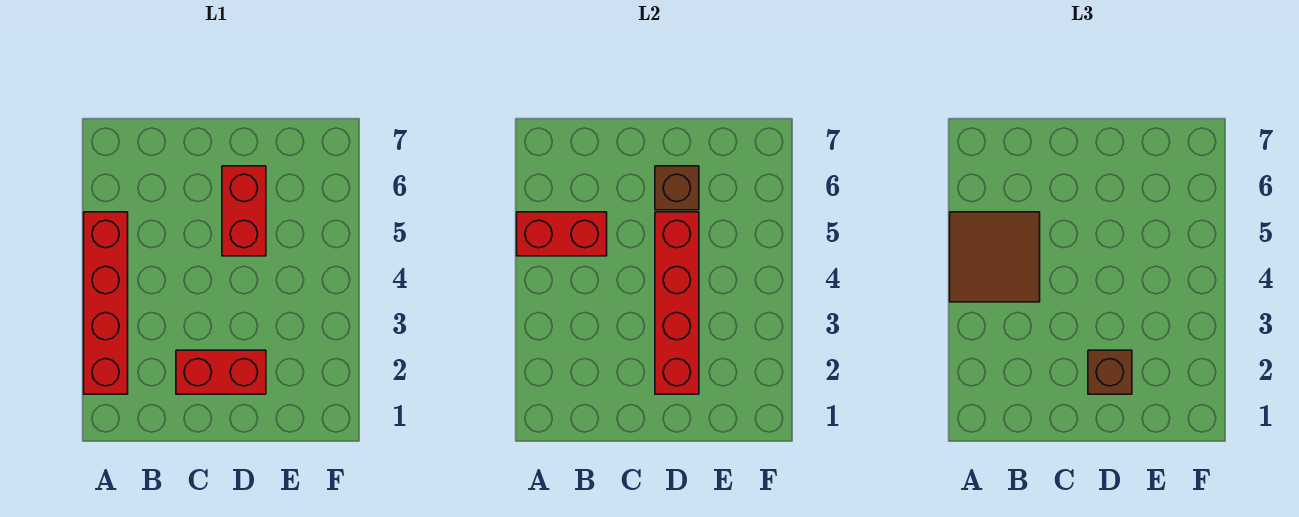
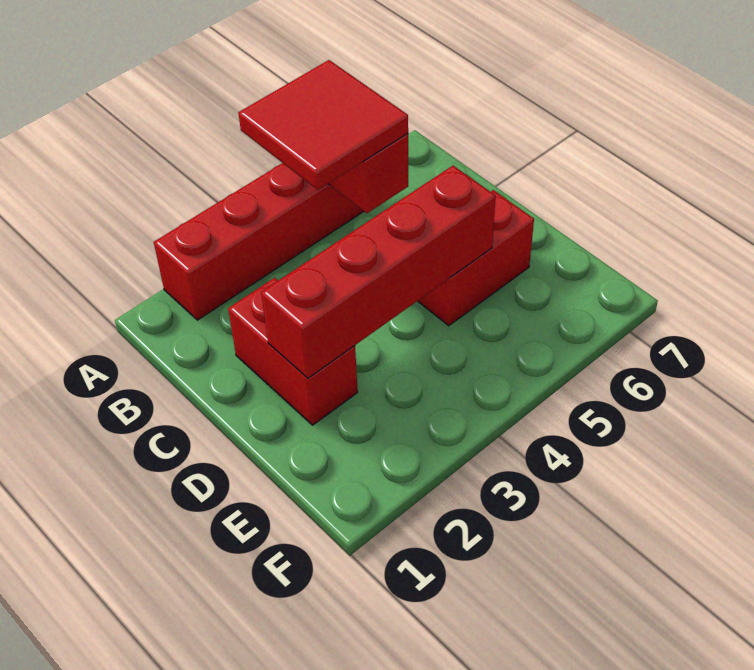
brown tile A4:B5 level 3 -> red tile A4:B5 level 3
brown brick D2 level 3 -> none
brown brick D6 level 2 -> none

